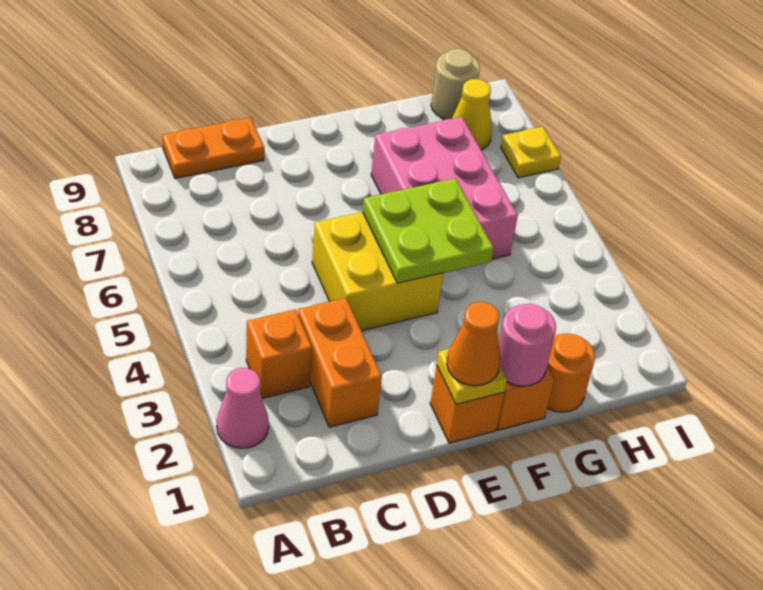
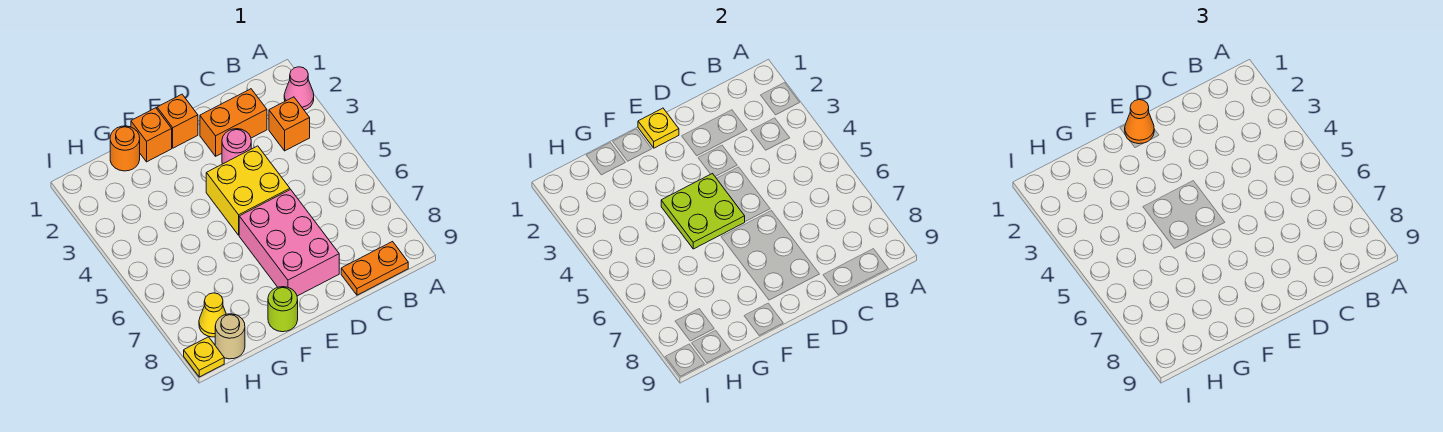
orange brick C2:C3 level 1 -> orange brick C2:D2 level 1
pink round brick F1 level 2 -> pink round brick D3 level 1
pink brick F5:G7 level 1 -> pink brick D6:E8 level 1
none -> lime round brick F9 level 1
yellow plate I7 level 1 -> yellow plate I9 level 1

